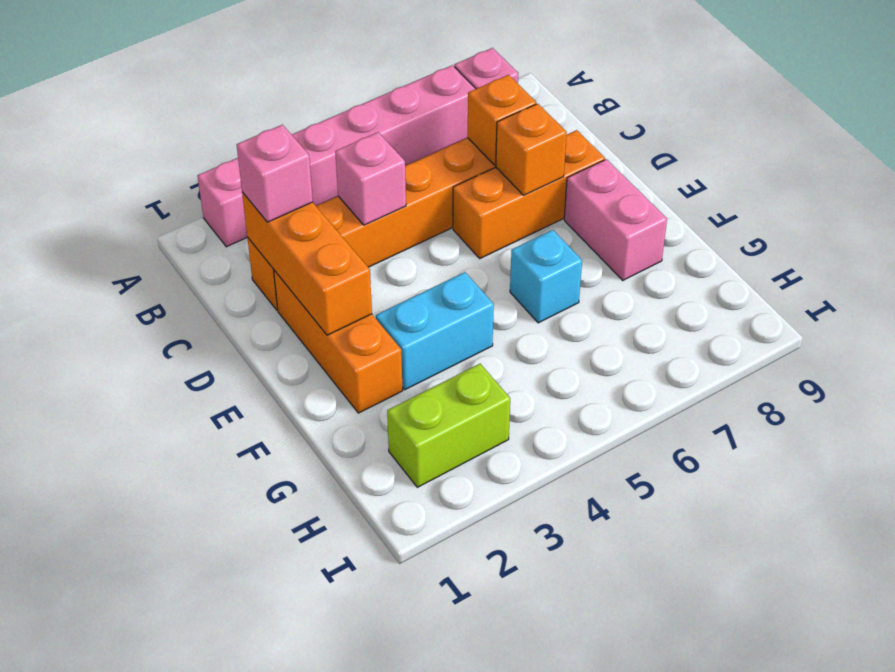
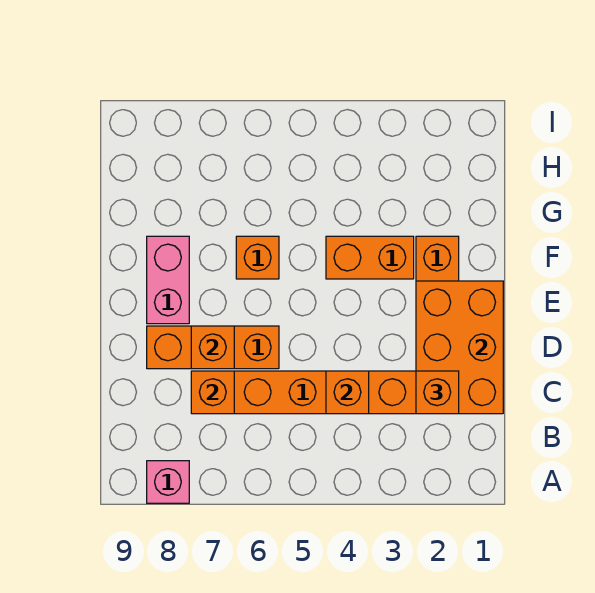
pink brick A2:A7 level 1 -> none
orange brick C2:E2 level 2 -> orange brick C1:E2 level 2
pink brick C2 level 3 -> orange brick C2 level 3
pink brick C4 level 2 -> orange brick C4 level 2
cyan brick F3:F4 level 1 -> orange brick F3:F4 level 1
cyan brick F6 level 1 -> orange brick F6 level 1
lime brick H2:H3 level 1 -> none

